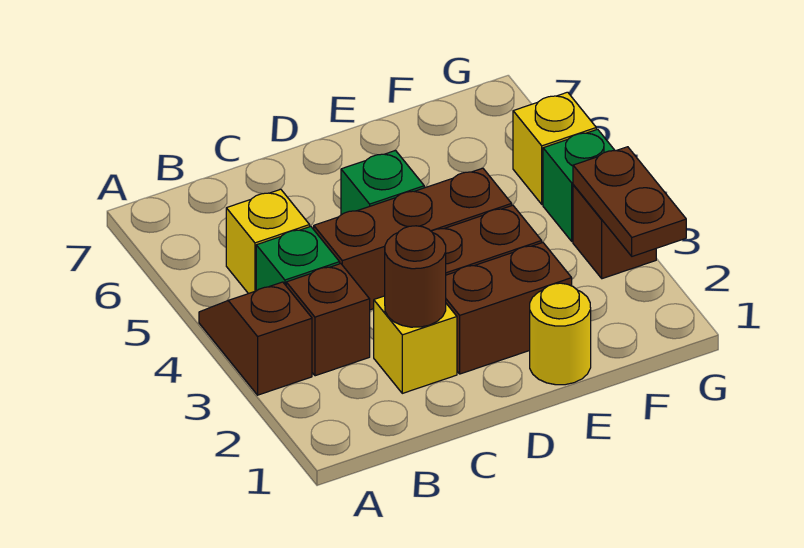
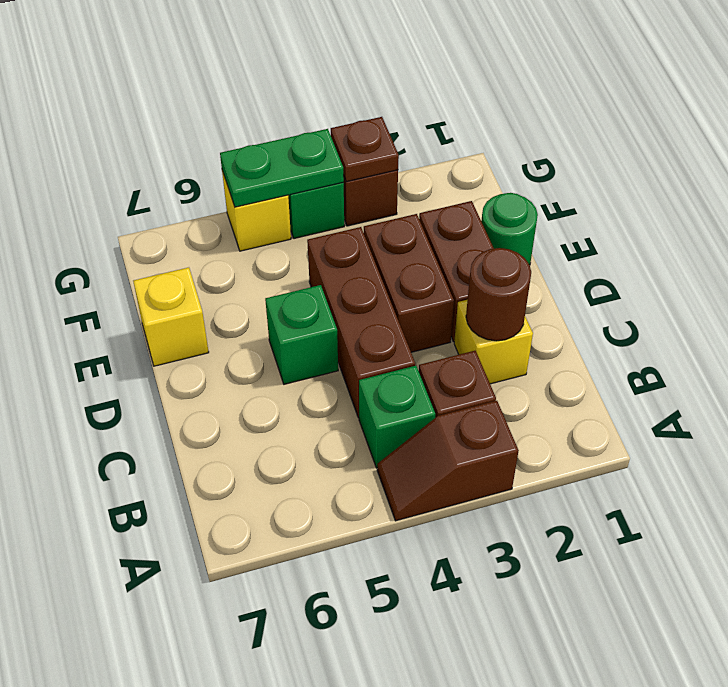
yellow brick B5 level 1 -> yellow brick E7 level 1
yellow round brick E1 level 1 -> green round brick E1 level 1
brown plate G2:G3 level 2 -> brown plate G3 level 2
none -> green plate G4:G5 level 2

